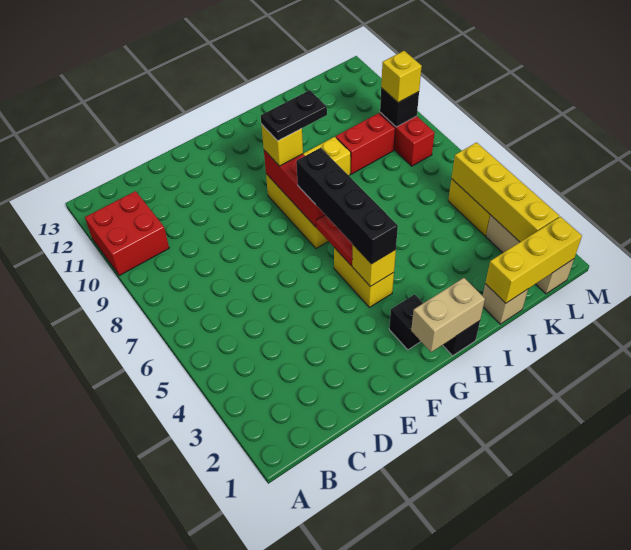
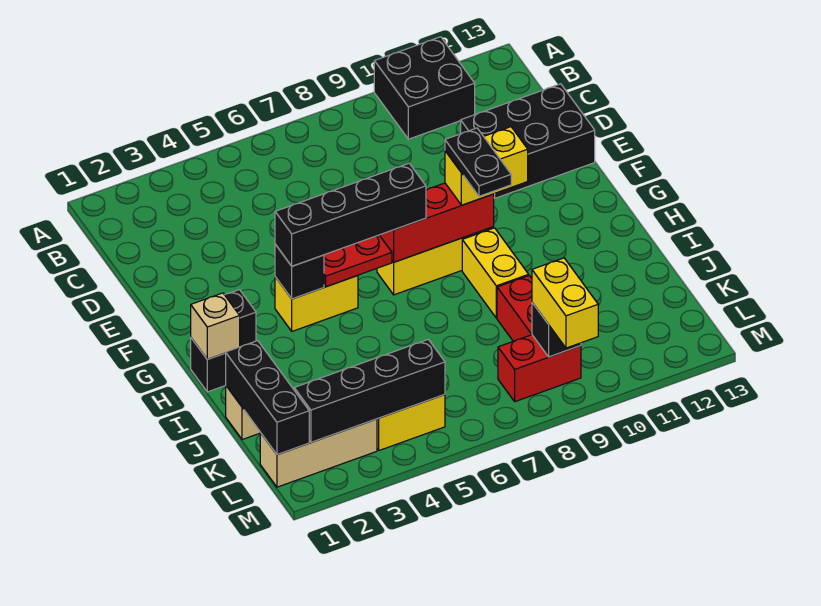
red brick A10:B11 level 1 -> black brick A10:B11 level 1
none -> black brick D11:E13 level 1
tan brick G1:H1 level 2 -> tan brick H1 level 2
yellow brick G4 level 2 -> black brick G4 level 2
yellow brick G9 level 3 -> yellow brick G9:G10 level 3
yellow brick J1:L1 level 2 -> black brick J1:L1 level 2
yellow brick L2:L5 level 2 -> black brick L2:L5 level 2
yellow brick L9 level 3 -> yellow brick L9:M9 level 3

